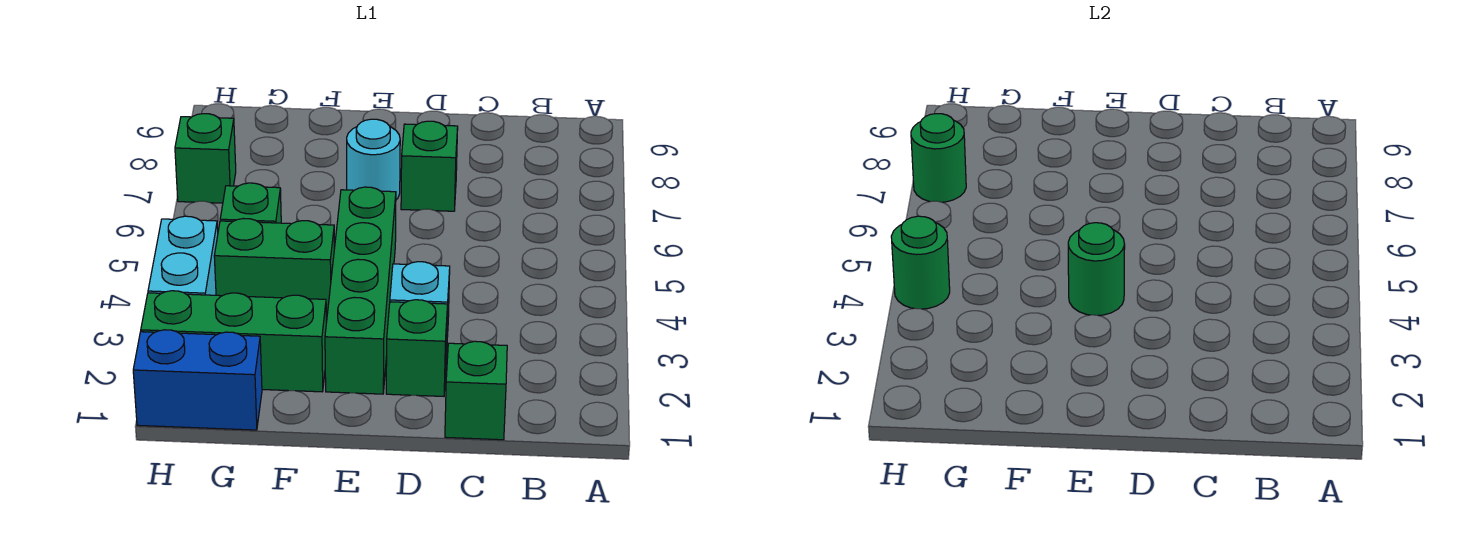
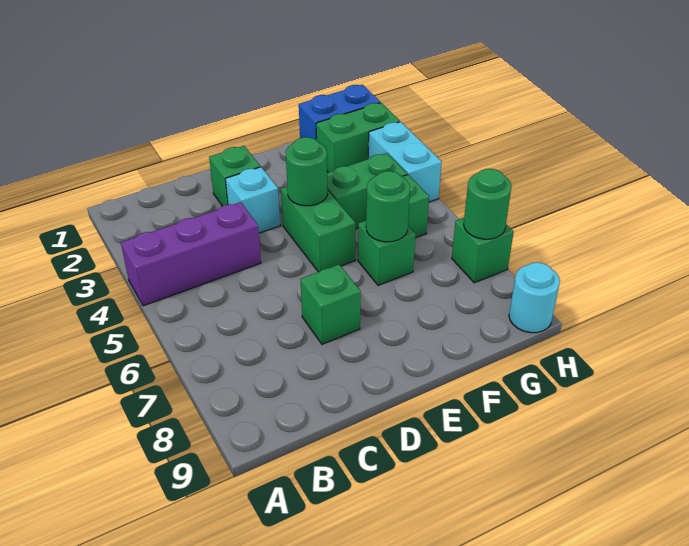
none -> purple brick A4:C4 level 1
green brick C1 level 1 -> green brick F6 level 1
green brick E2:E5 level 1 -> green brick E4:E5 level 1
cyan round brick E7 level 1 -> cyan round brick H9 level 1
green brick F2:H2 level 1 -> green brick G2:H2 level 1
green round brick H4 level 2 -> green round brick F6 level 2

